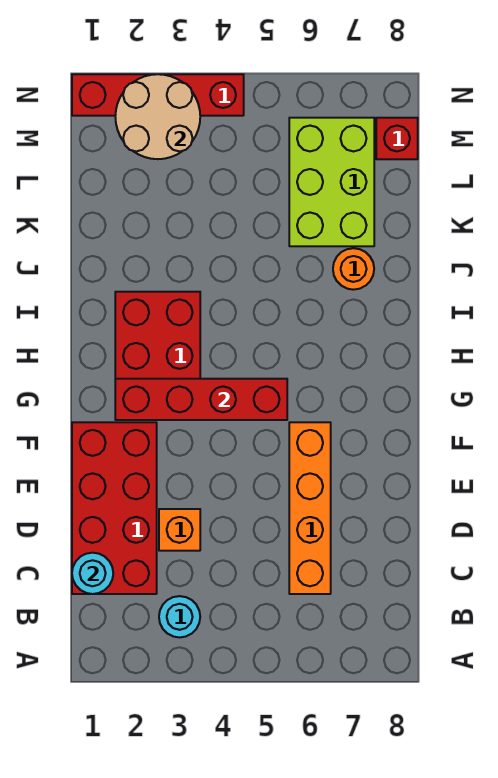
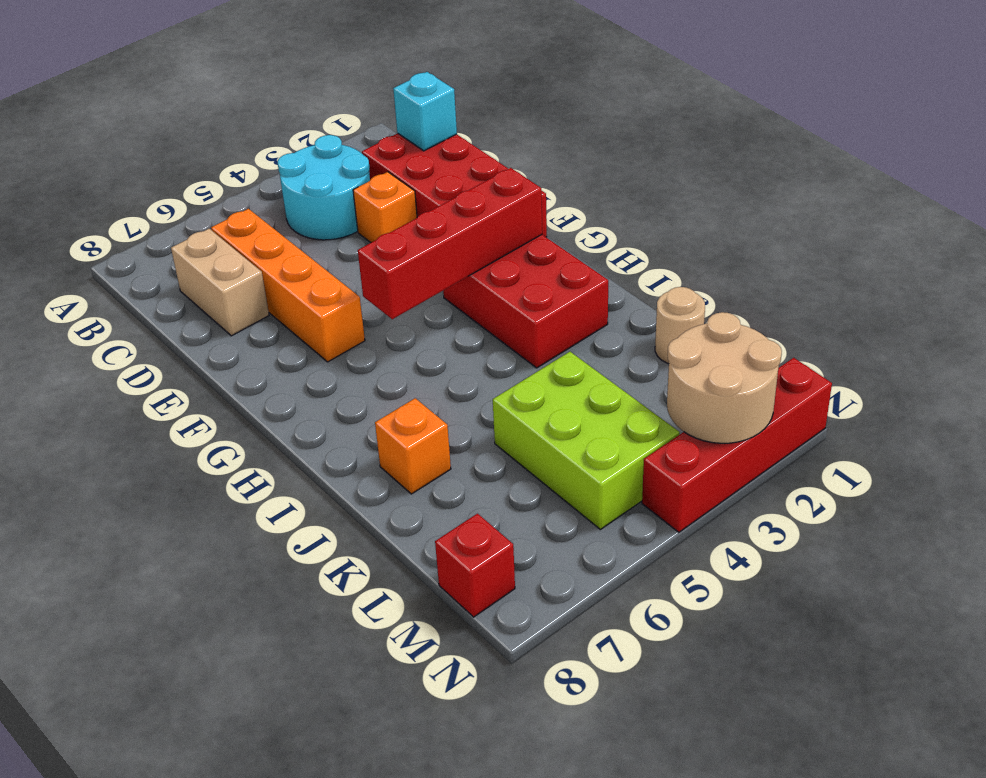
cyan round brick B3 level 1 -> cyan round brick B3:C4 level 1
cyan round brick C1 level 2 -> cyan brick C1 level 2
none -> tan brick C7:D7 level 1
orange round brick J7 level 1 -> orange brick J7 level 1
none -> tan round brick K1 level 1
lime brick K6:M7 level 1 -> lime brick K4:M5 level 1

